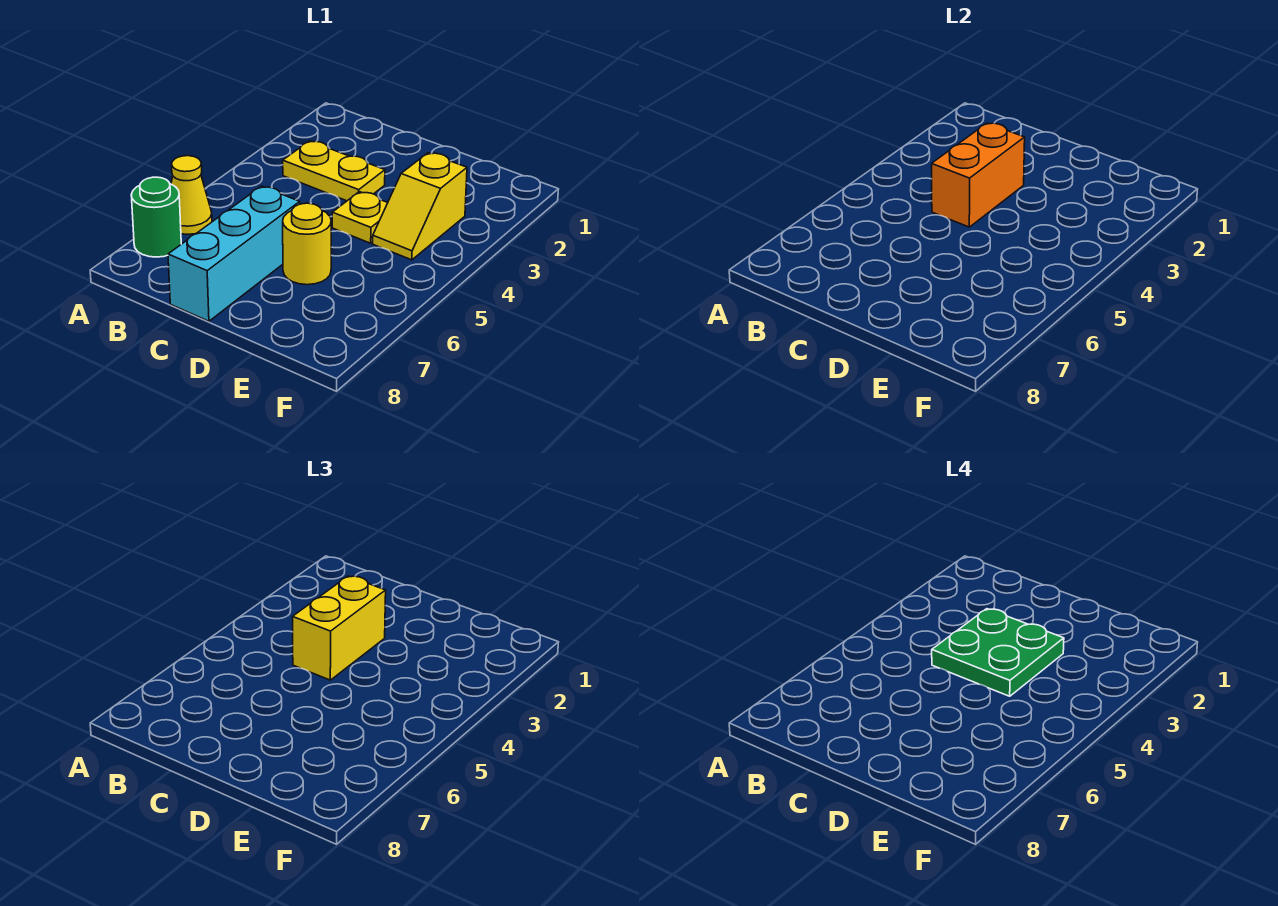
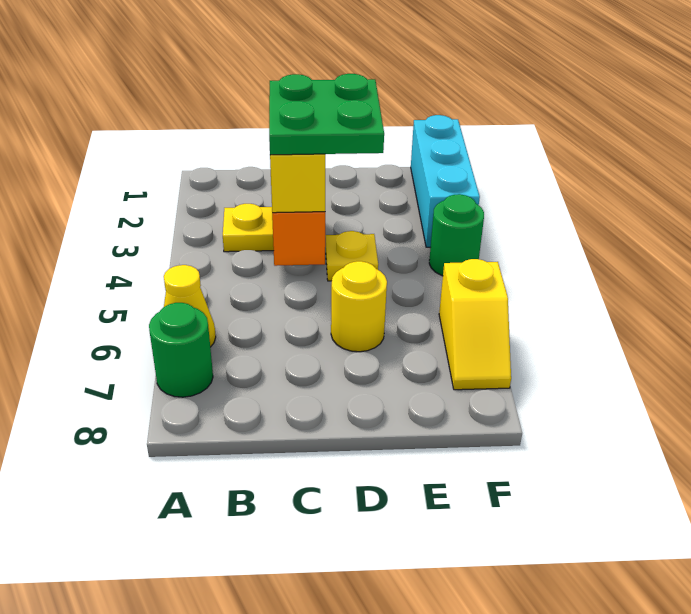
cyan brick C6:C8 level 1 -> cyan brick F1:F3 level 1
yellow slope E3:E4 level 1 top 3 -> yellow slope F6:F7 level 1 top 6
none -> green round brick F4 level 1

